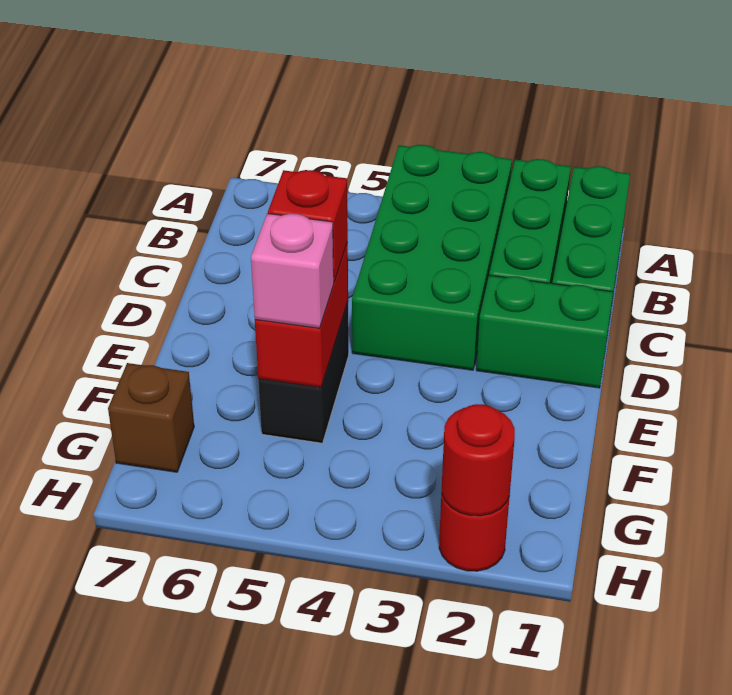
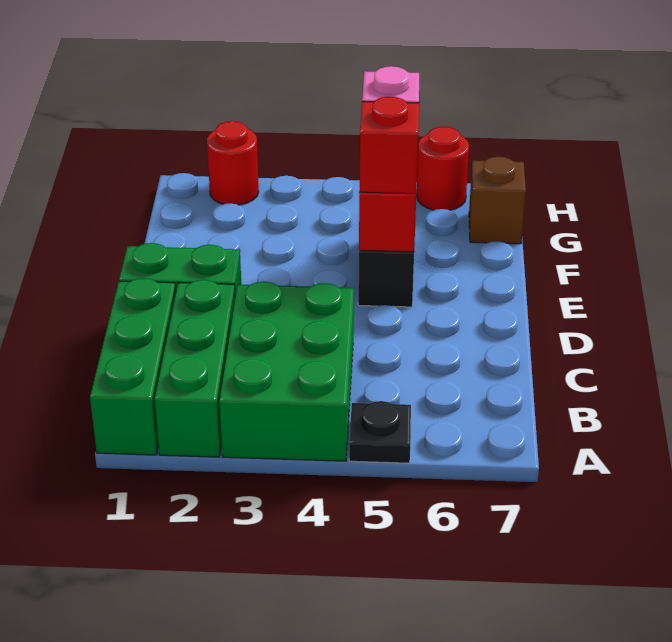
green brick A3:D4 level 1 -> green brick A3:C4 level 1
none -> black plate A5 level 1
red round brick H2 level 2 -> red round brick H6 level 1

